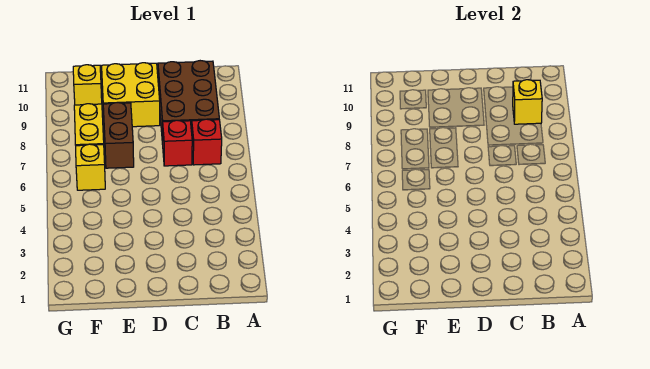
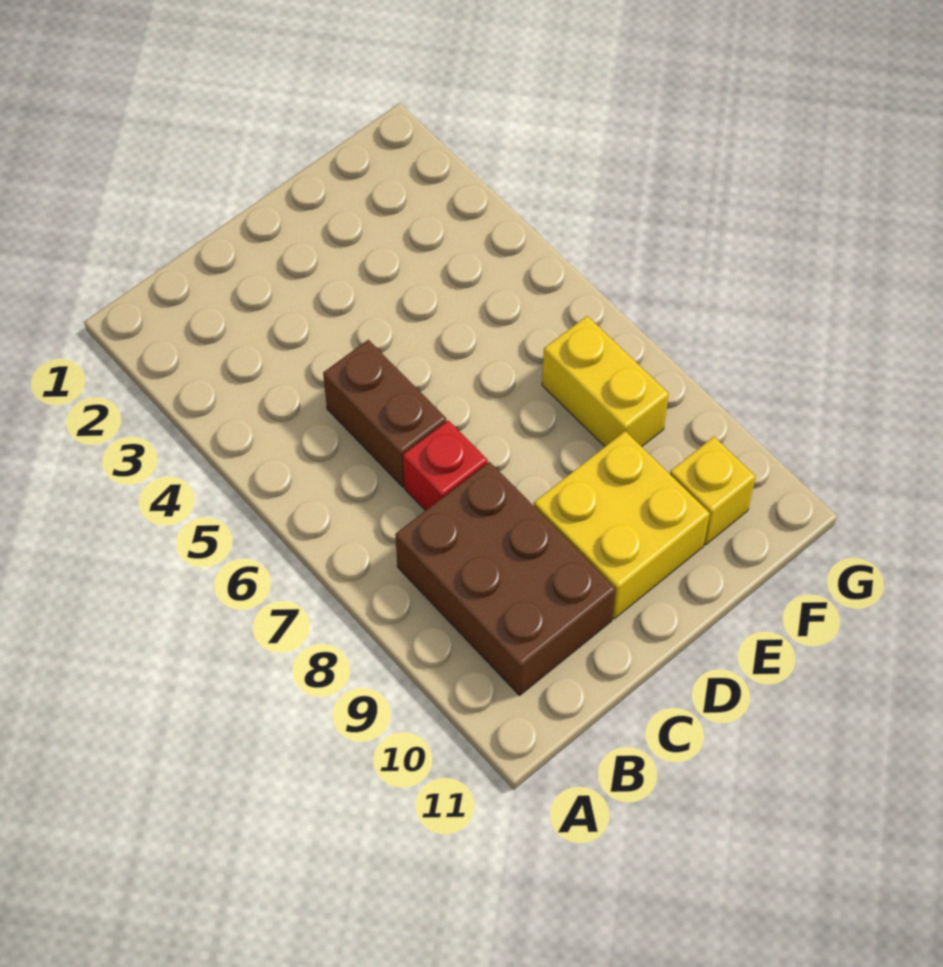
red brick B7 level 1 -> none
yellow brick B9 level 2 -> none
brown brick E7:E8 level 1 -> brown brick C5:C6 level 1
yellow brick F6 level 1 -> none

